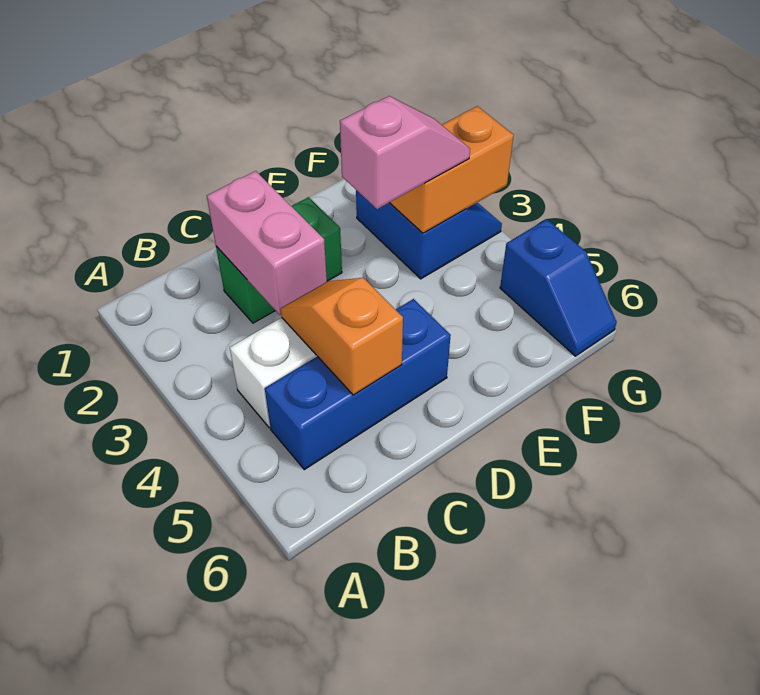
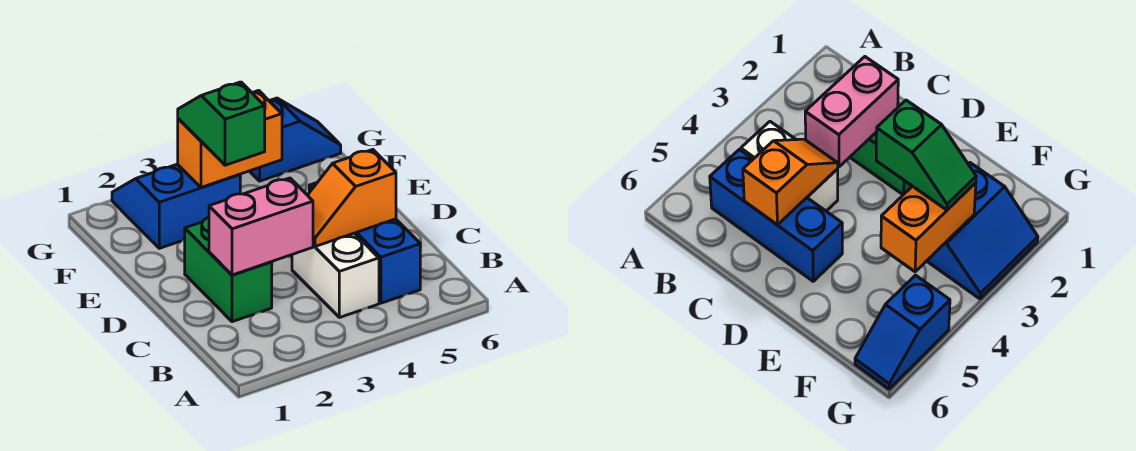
pink slope E3:F3 level 3 top E -> green slope E3:F3 level 3 top E
orange brick F3:G3 level 2 -> orange brick F3:F4 level 2

